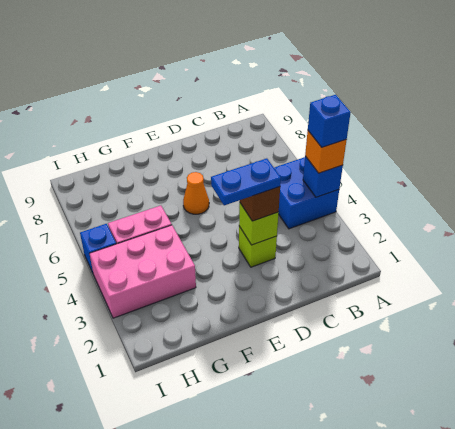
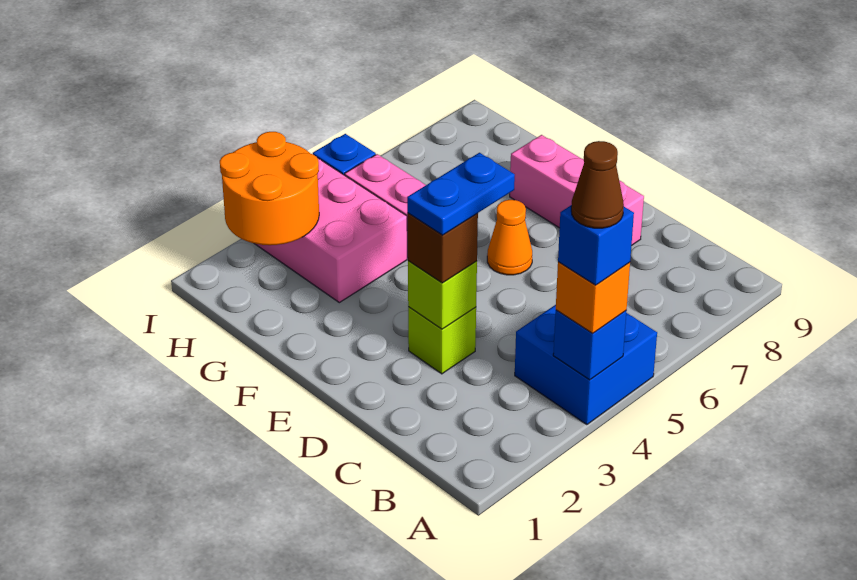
none -> brown cone A4 level 5
blue plate D3:E3 level 4 -> blue plate D3:D4 level 4
none -> pink brick D8:F8 level 1
none -> orange round brick H2:I3 level 2

